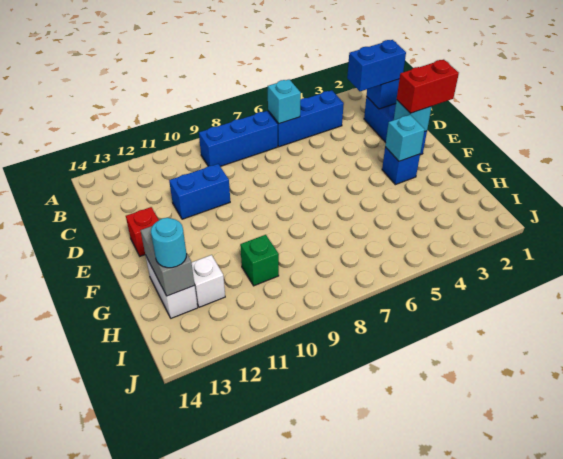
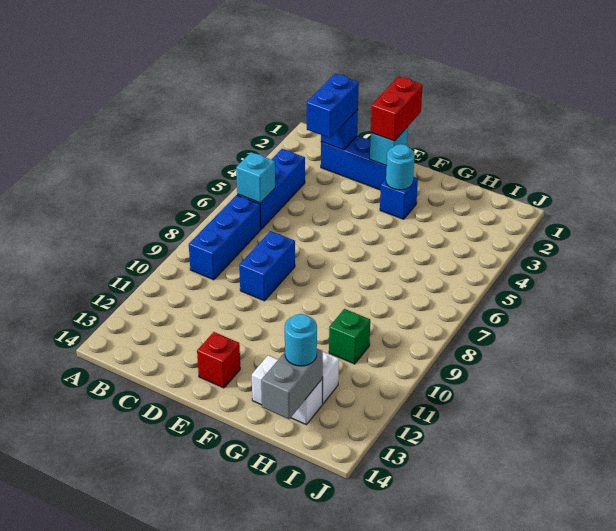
blue brick D10:D11 level 1 -> blue brick D8:D9 level 1
cyan brick F3 level 2 -> cyan round brick F3 level 2
grey brick G13:H13 level 2 -> grey brick H13:H14 level 2

